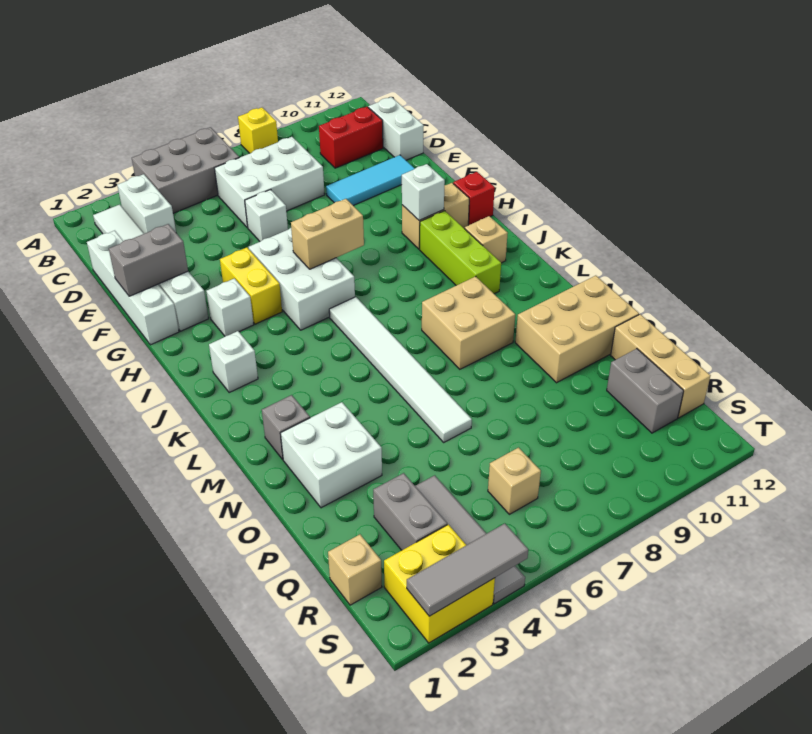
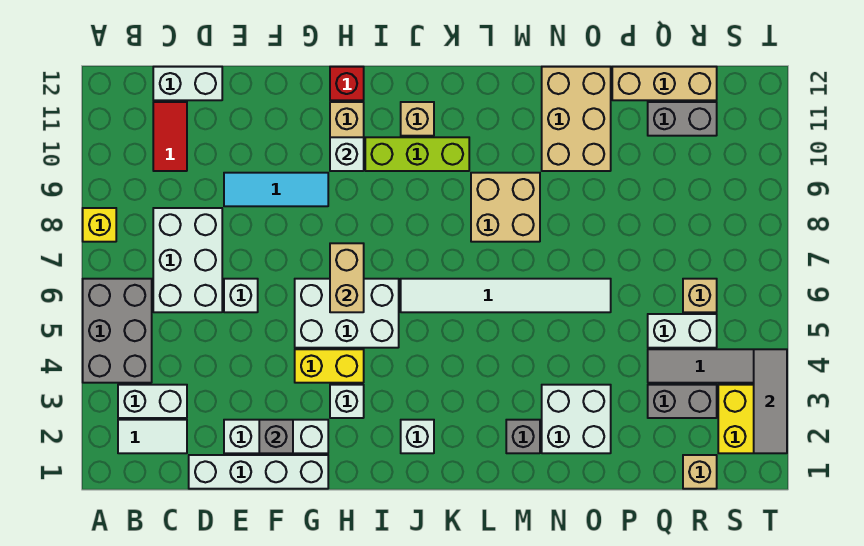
red brick C10:C11 level 1 -> red tile C10:C11 level 1
cyan tile E9:E11 level 1 -> cyan tile E9:G9 level 1
grey brick F1:F2 level 2 -> grey brick F2 level 2
none -> white brick Q5:R5 level 1

